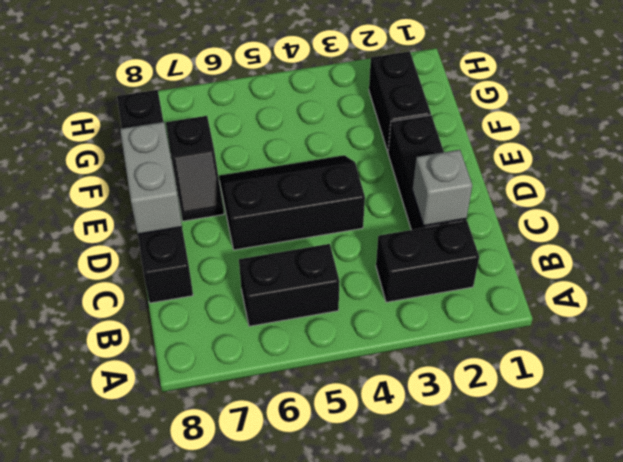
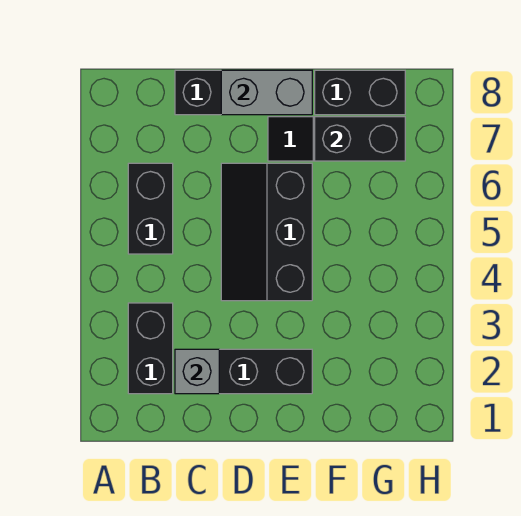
black slope D4:E6 level 1 top D -> black slope D4:E6 level 1 top E
black brick F2:G2 level 1 -> black brick F7:G7 level 2

